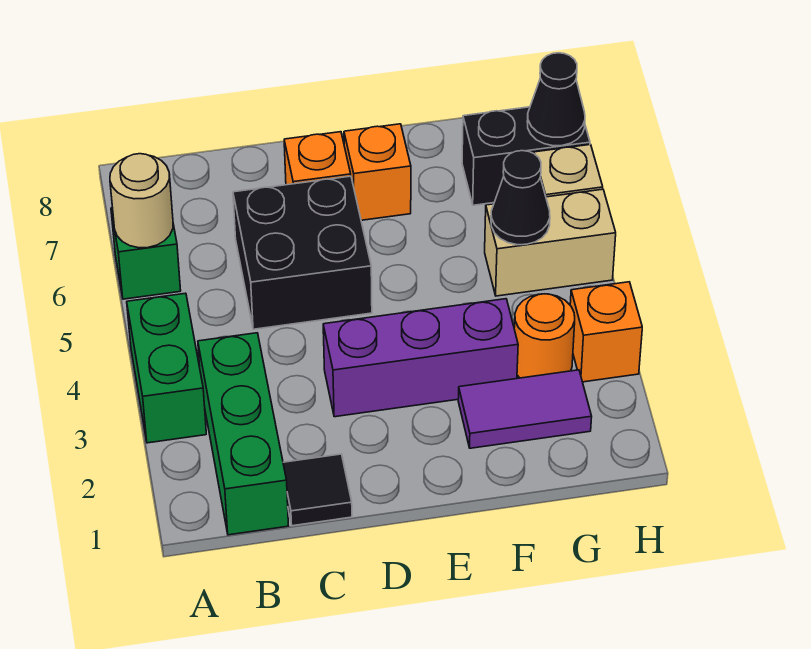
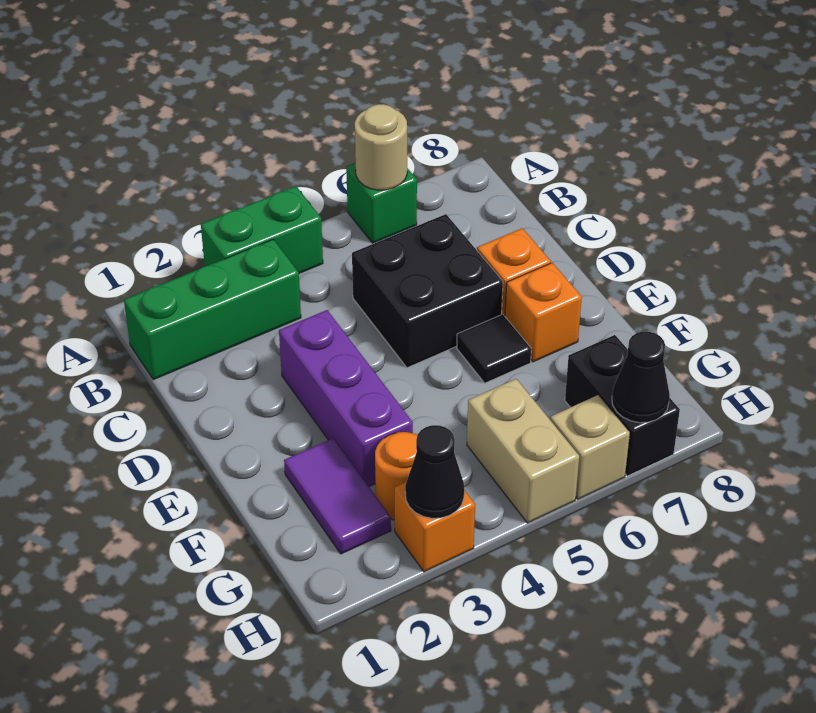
black tile C1 level 1 -> black tile E6 level 1
black cone G5 level 2 -> black cone H3 level 2

